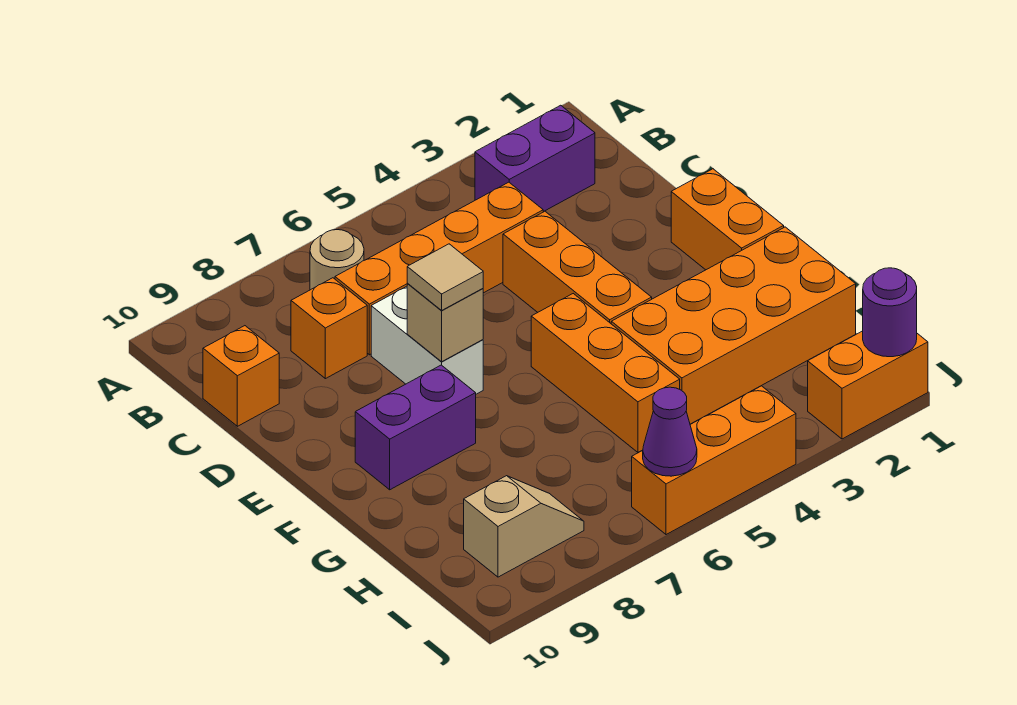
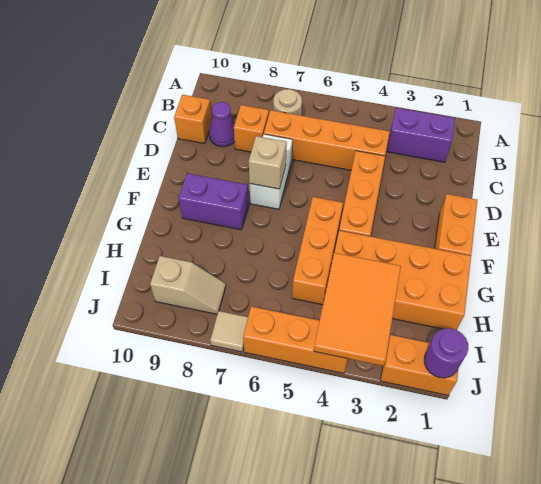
tan tile E7 level 3 -> tan tile J7 level 1
none -> orange tile H3:J4 level 2
purple cone J6 level 2 -> purple cone C9 level 1

